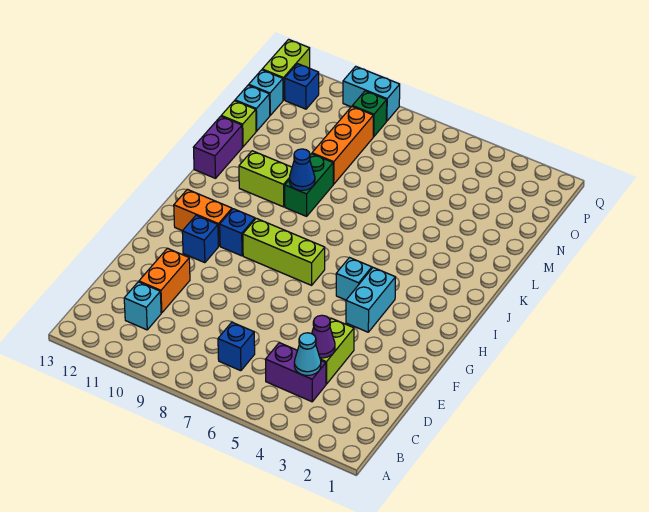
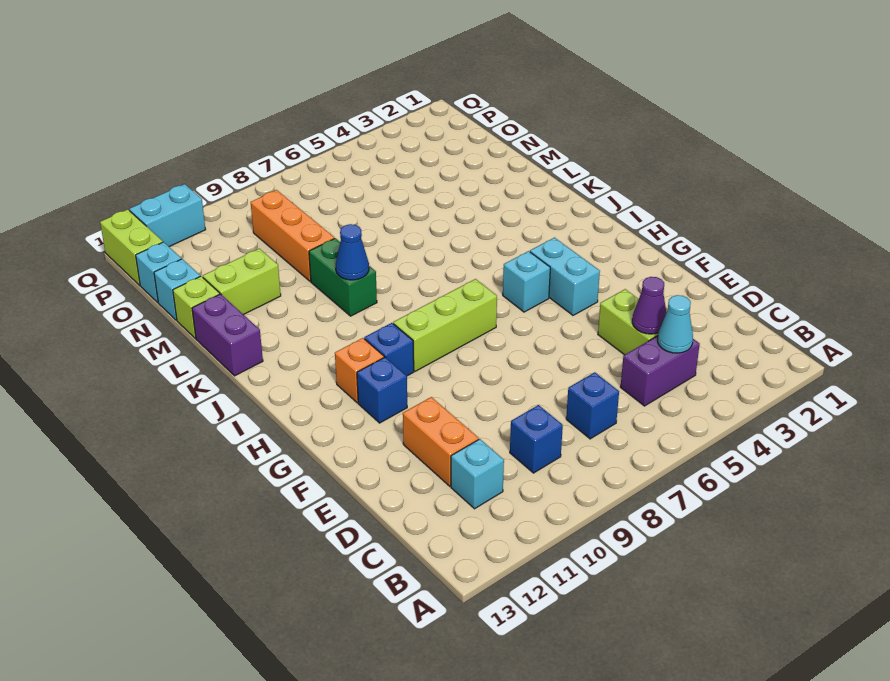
orange brick H11:H12 level 1 -> orange brick H11 level 1
lime brick K10:K11 level 1 -> lime brick M11:M12 level 1
green brick P9 level 1 -> none
blue brick P12 level 1 -> blue brick C9 level 1
cyan brick Q9:Q10 level 1 -> cyan brick Q11:Q12 level 1

